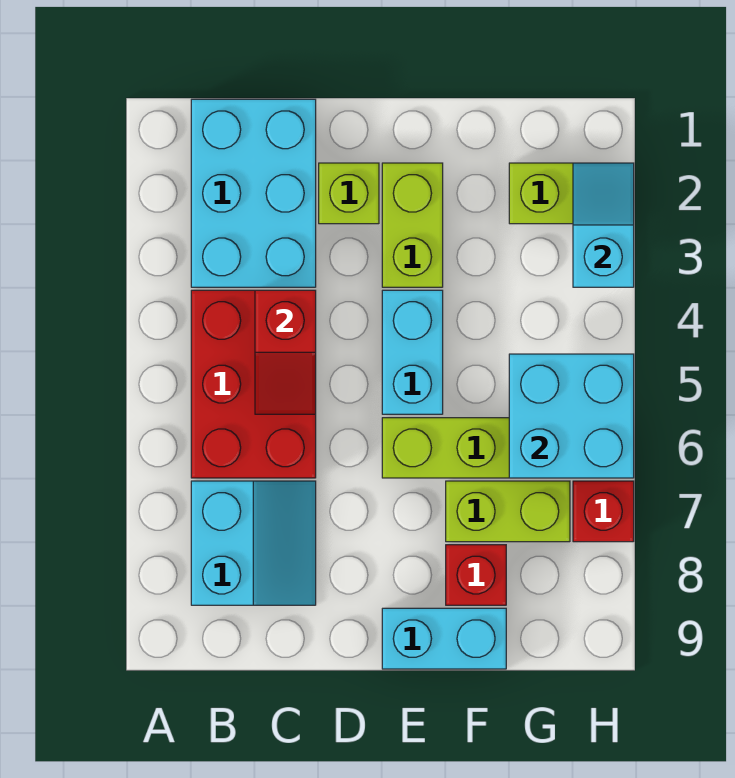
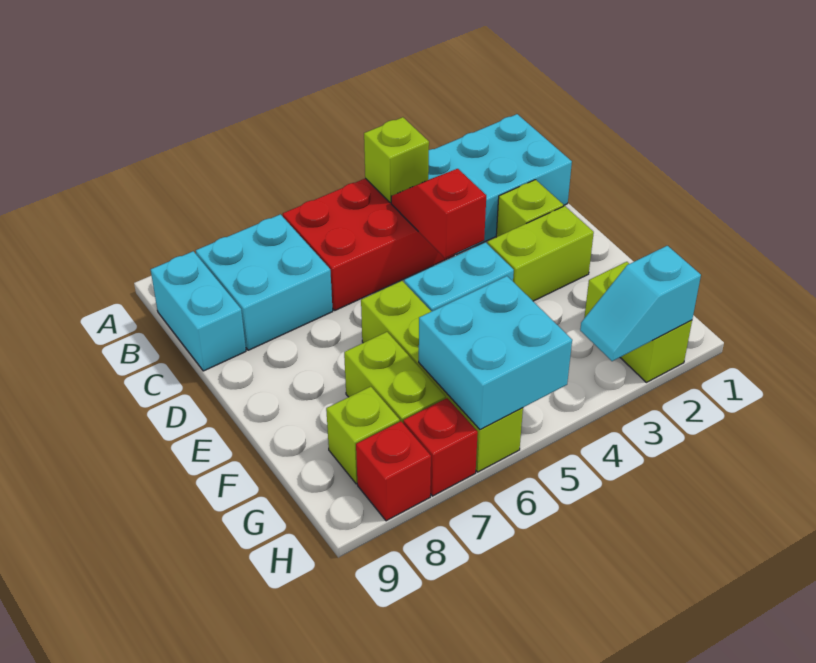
none -> lime brick B4 level 2
cyan slope B7:C8 level 1 top B -> cyan brick B7:C8 level 1
red slope C4:C5 level 2 top 4 -> red slope C4:D4 level 2 top D
cyan brick E9:F9 level 1 -> cyan brick B9:C9 level 1
red brick F8 level 1 -> red brick H8 level 1
none -> lime brick G8 level 1
cyan slope H2:H3 level 2 top 3 -> cyan slope H2:H3 level 2 top 2

